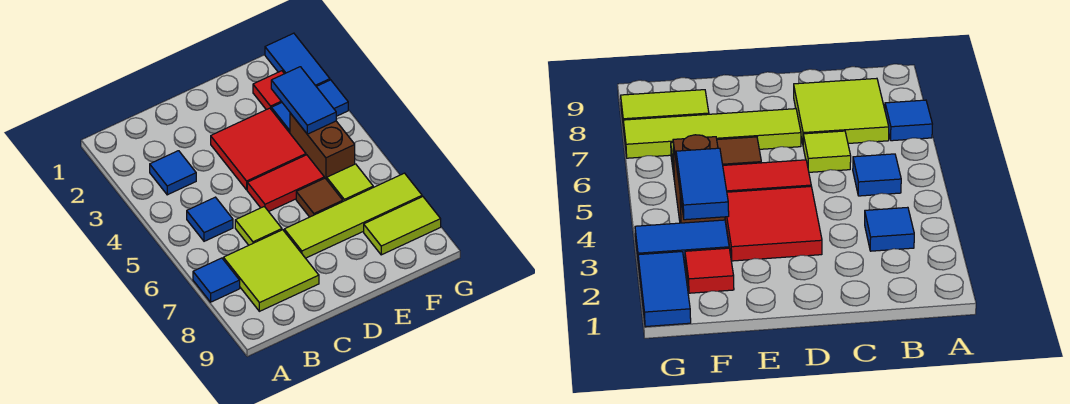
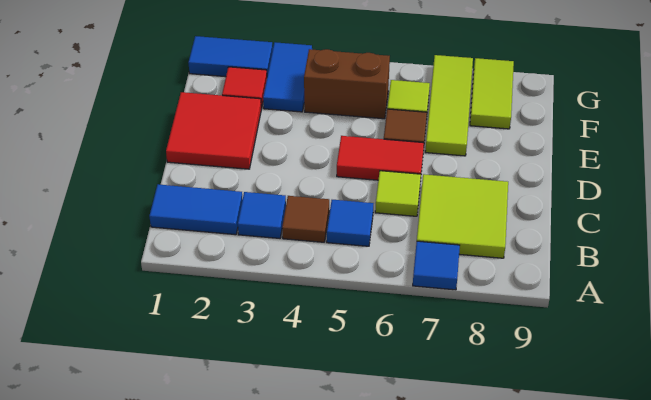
none -> brown tile B4 level 1
red tile D3:E4 level 1 -> red tile D1:E2 level 1
red tile D5:E5 level 1 -> red tile D5:D6 level 1
lime tile D7:G7 level 1 -> lime tile E7:G7 level 1
blue tile F3:F4 level 2 -> blue tile B1:B2 level 1

